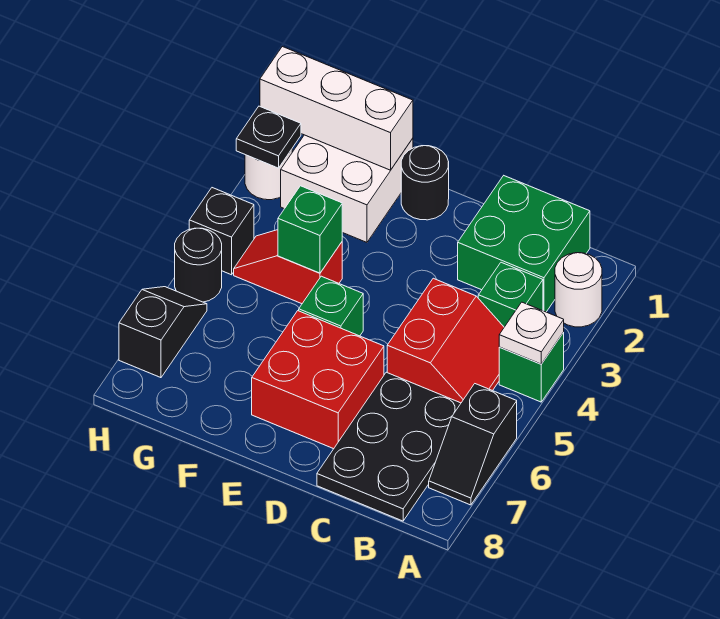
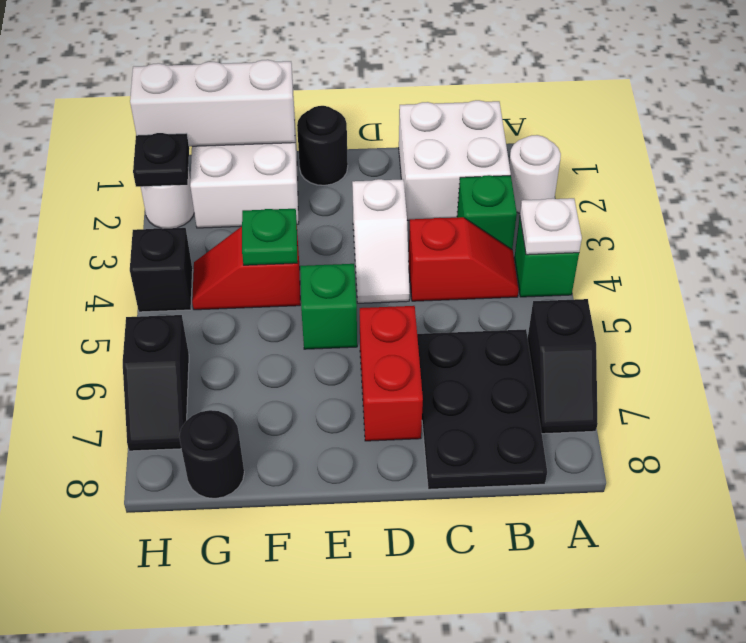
green brick B1:C2 level 1 -> white brick B1:C2 level 1
red slope B4:C5 level 1 top C -> red slope B4:C4 level 1 top C
none -> white slope D3:D4 level 1 top 3
red brick D6:E7 level 1 -> red brick D6:D7 level 1
green brick F4 level 2 -> green plate F4 level 2
black round brick H5 level 1 -> black round brick G8 level 1
black slope H6:H7 level 1 top 7 -> black slope H6:H7 level 1 top 6

